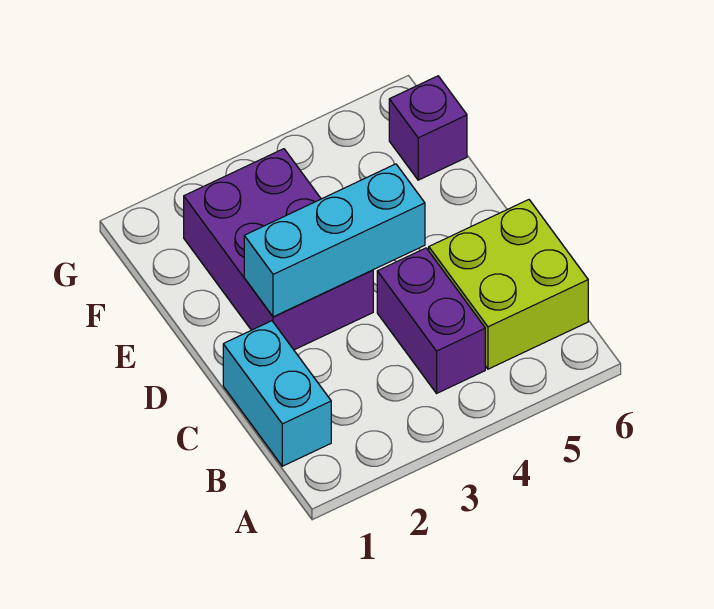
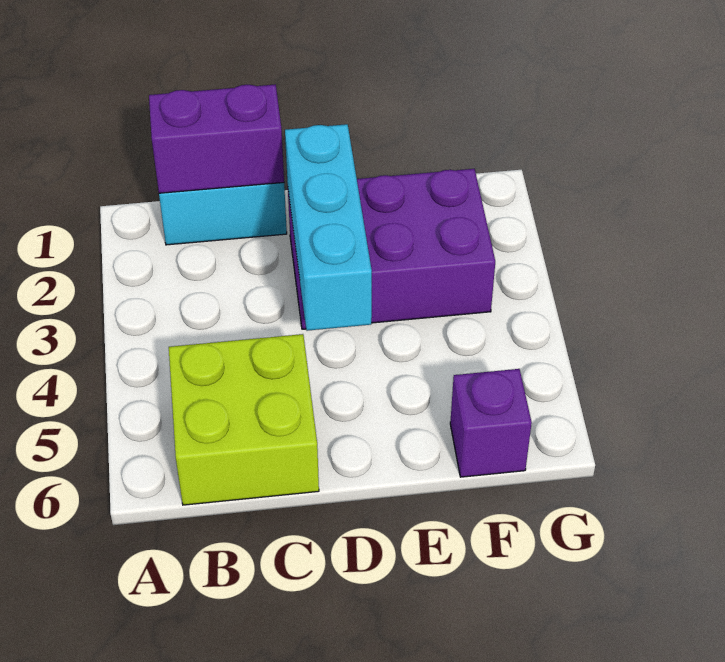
purple brick B4:C4 level 1 -> purple brick B1:C1 level 2

